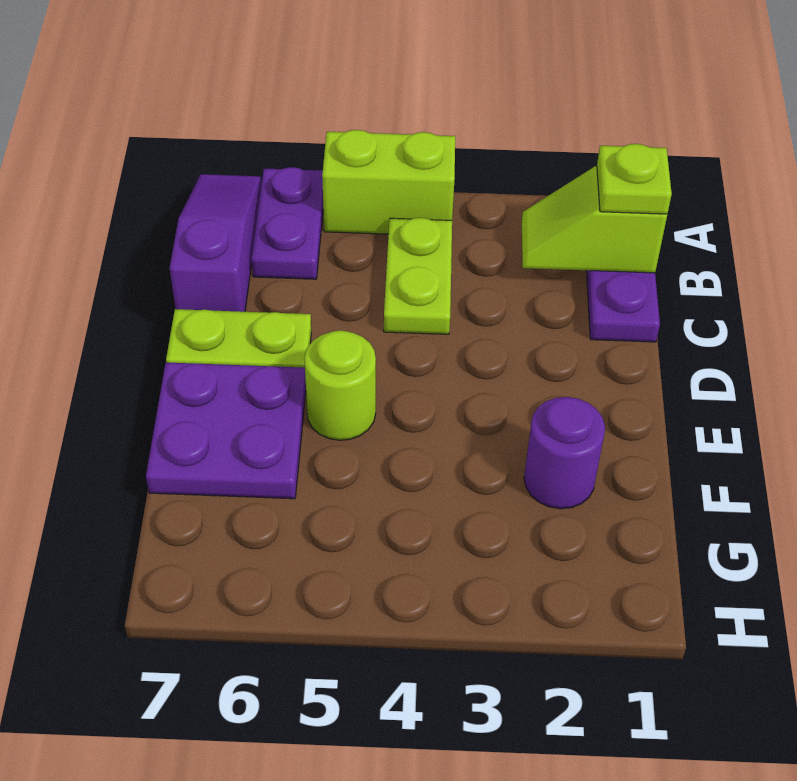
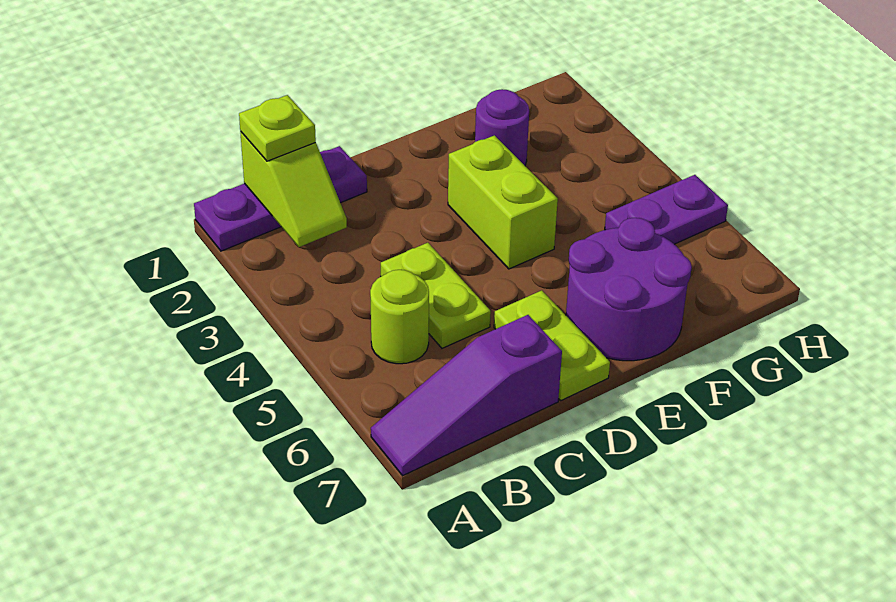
lime brick A4:A5 level 1 -> lime brick E3:E4 level 1
purple plate A6:B6 level 1 -> purple plate G5:H5 level 1
lime plate B4:C4 level 1 -> lime plate C4:C5 level 1
lime round brick E5 level 1 -> lime round brick B5 level 1
purple plate E6:F7 level 1 -> purple round brick E6:F7 level 1

